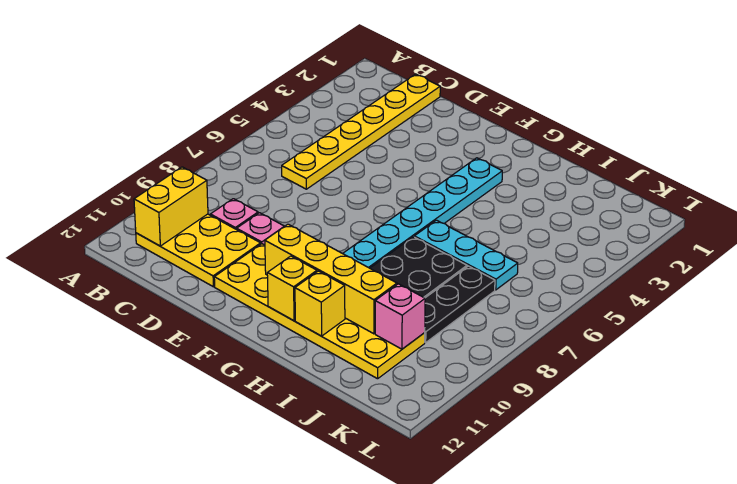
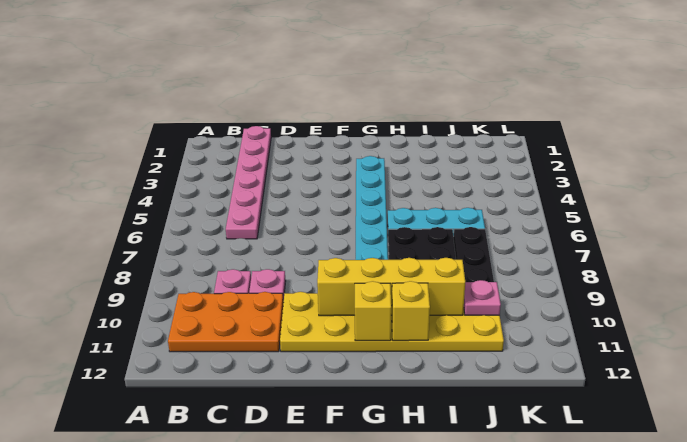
yellow plate B10:D11 level 1 -> orange plate B10:D11 level 1
yellow brick B10:B11 level 2 -> none
yellow plate C1:C6 level 1 -> pink plate C1:C6 level 1
pink brick J10 level 2 -> pink plate J10 level 2

